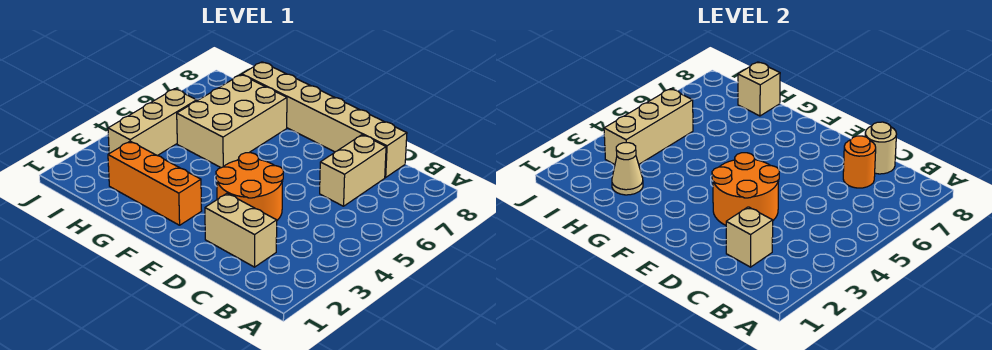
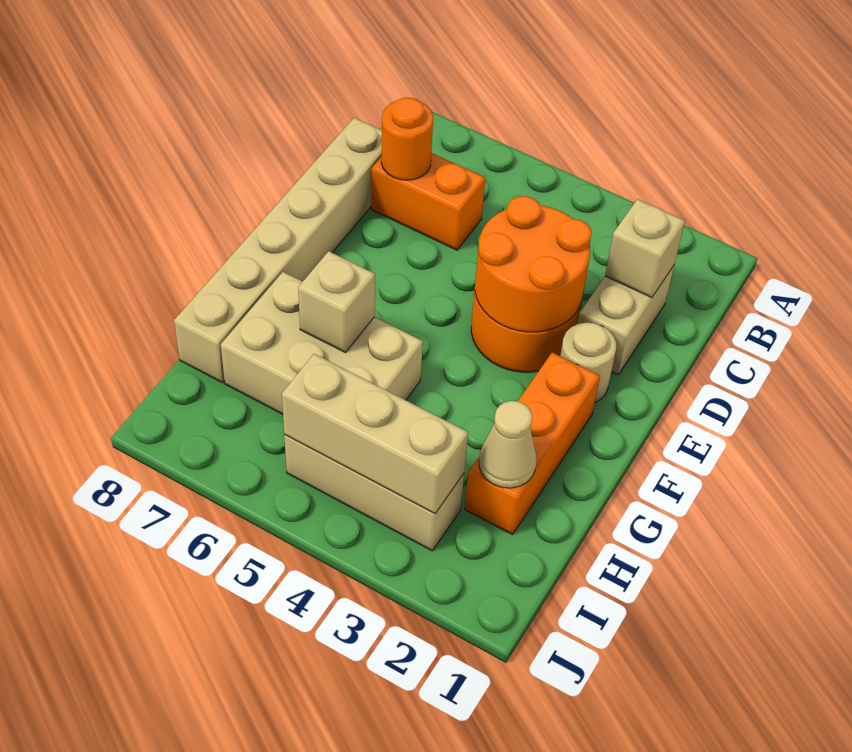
tan brick C6:C7 level 1 -> orange brick C6:C7 level 1
tan round brick C8 level 2 -> tan round brick E2 level 1
tan brick H8 level 2 -> tan brick G6 level 2

